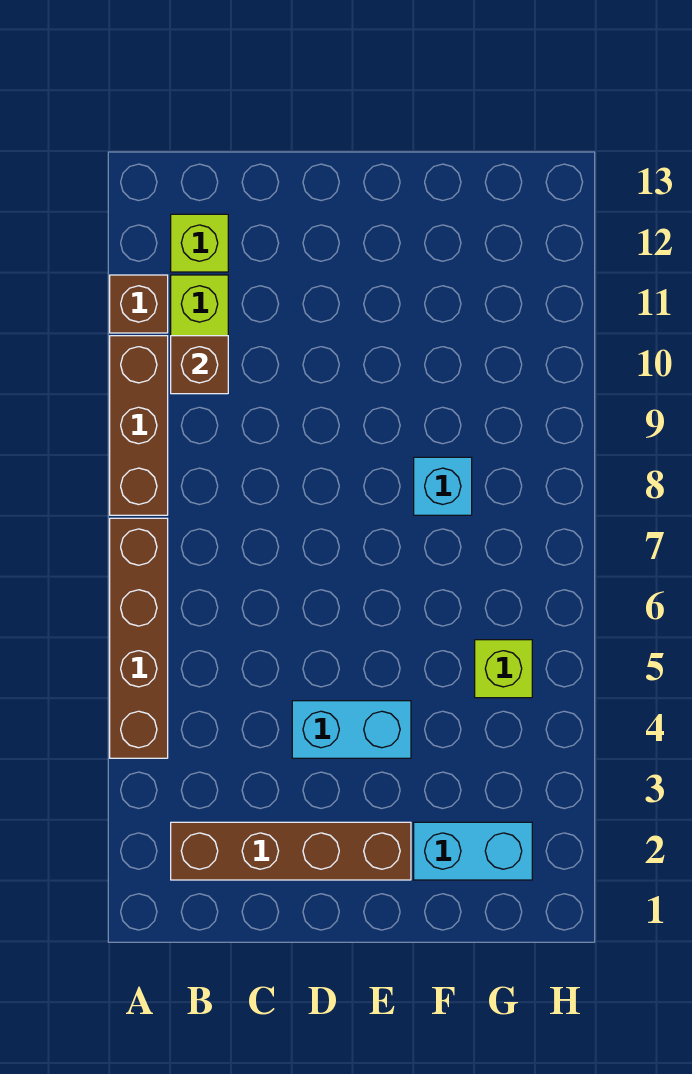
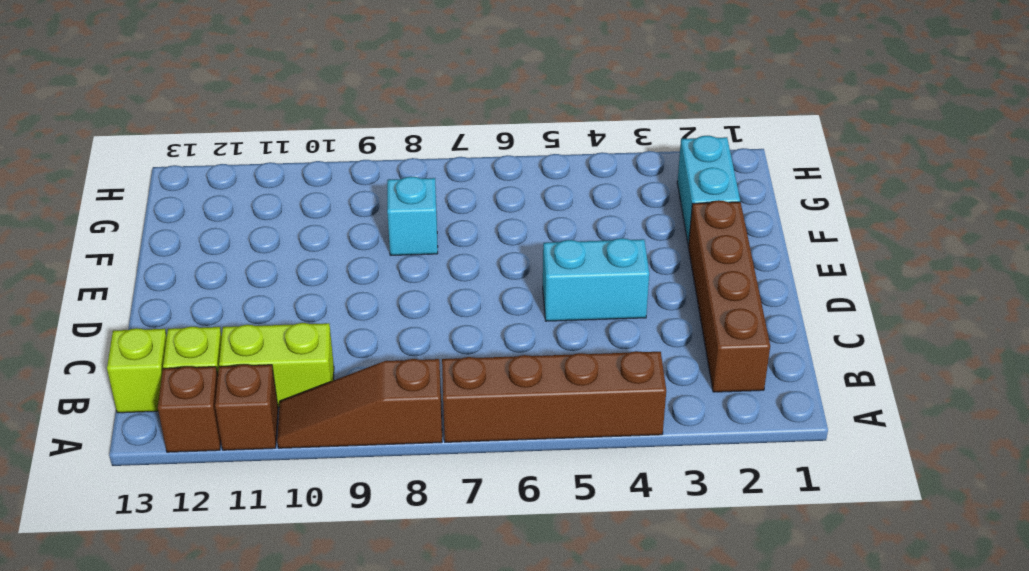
brown brick A8:A10 level 1 -> brown slope A8:A10 level 1 top 8
brown brick B10 level 2 -> brown brick A12 level 1
cyan brick D4:E4 level 1 -> cyan brick D4:D5 level 1
lime brick G5 level 1 -> lime brick B13 level 1

